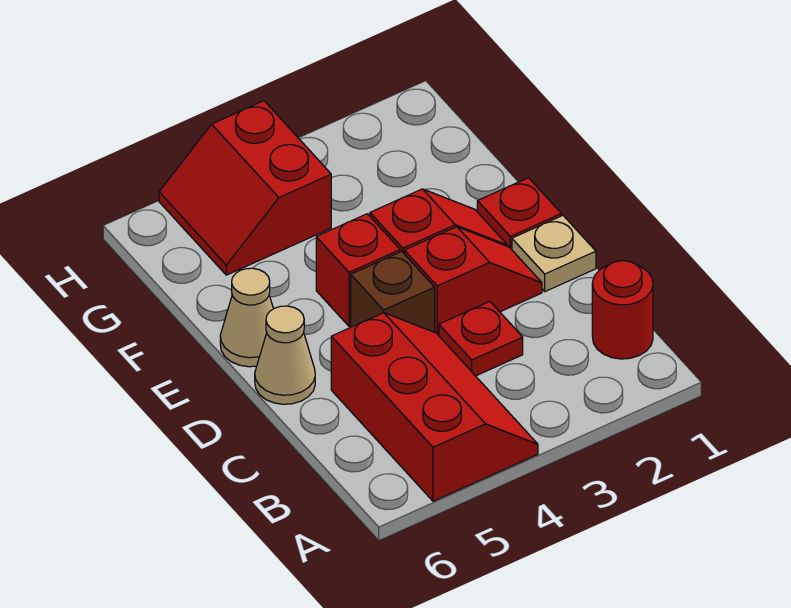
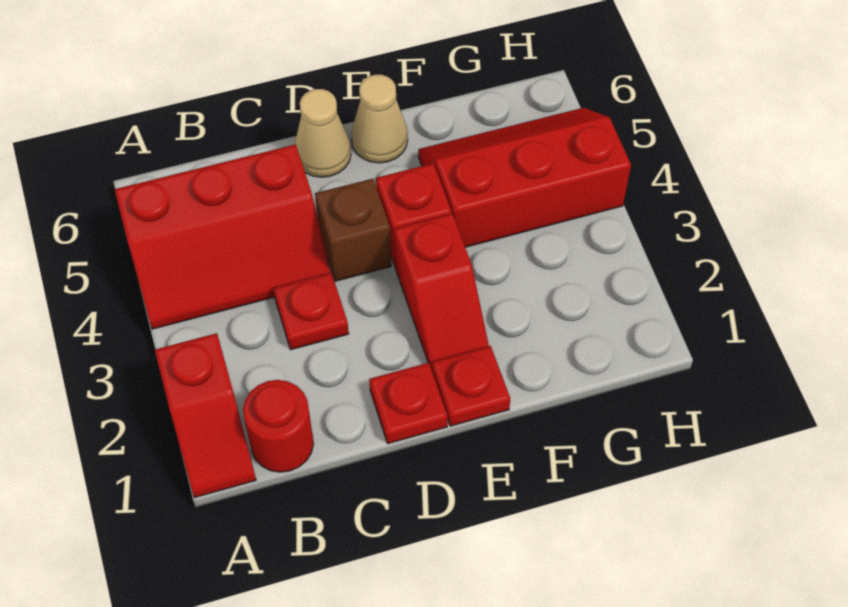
tan plate D1 level 1 -> red plate D1 level 1
red slope D2:D3 level 1 top 3 -> red slope A1:A2 level 1 top 2
red slope G4:H5 level 1 top 4 -> red slope F4:H5 level 1 top 4

